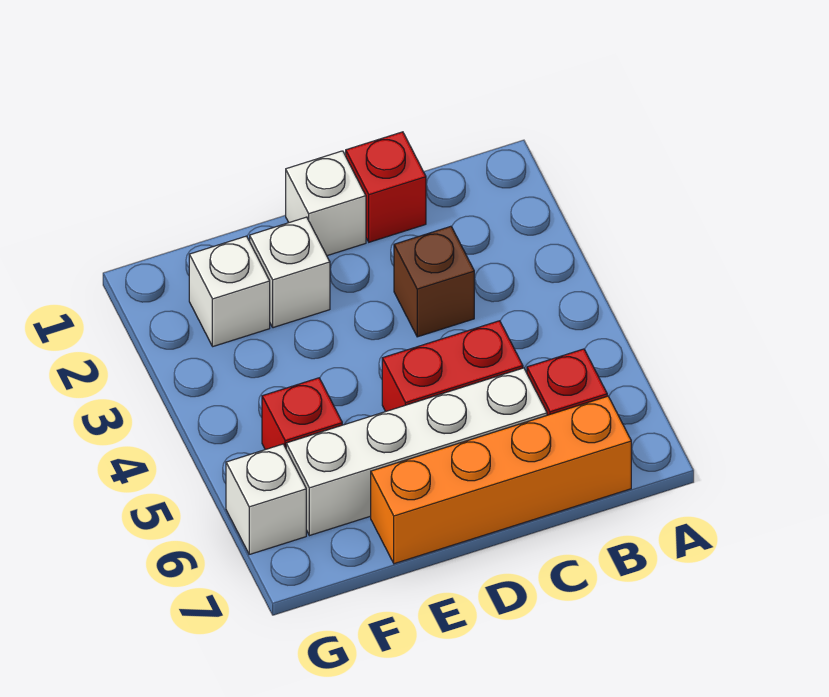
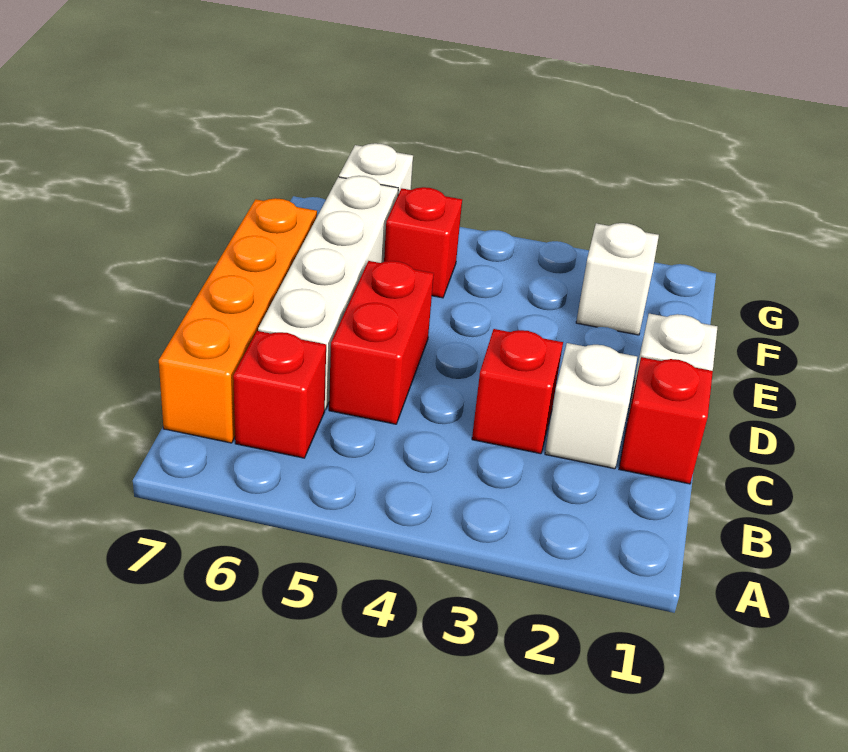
brown brick C3 level 1 -> red brick C3 level 1
white brick E2 level 1 -> white brick C2 level 1

